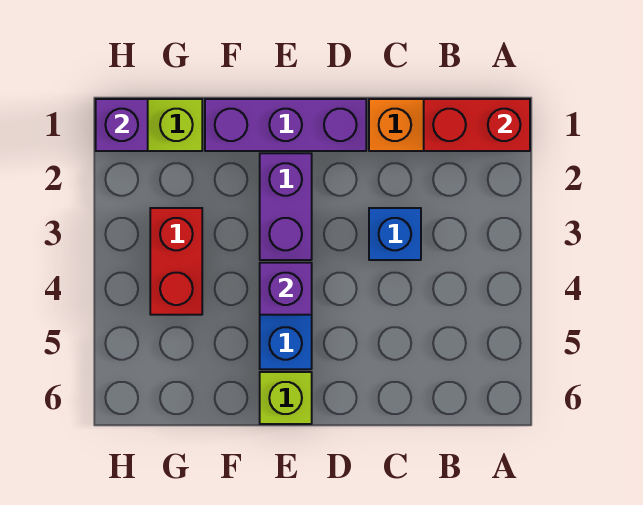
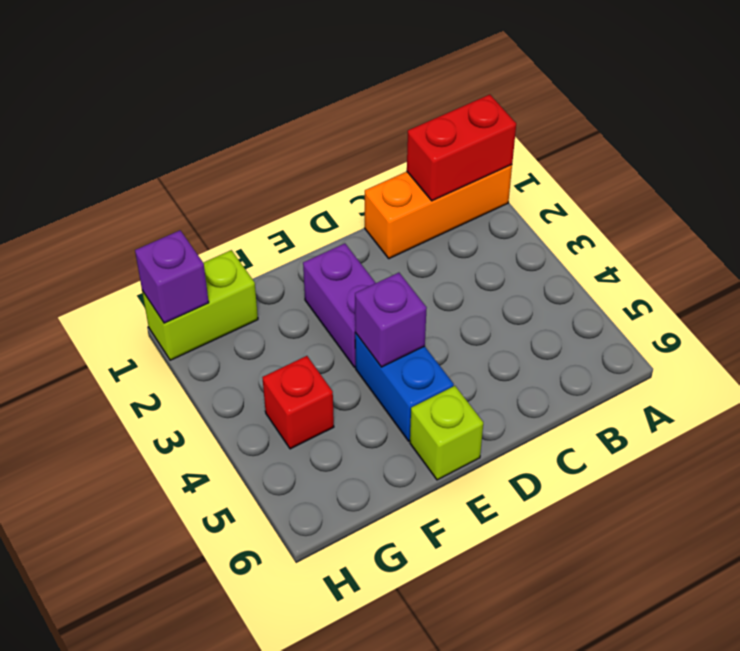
blue brick C3 level 1 -> none
purple brick D1:F1 level 1 -> none
red brick G3:G4 level 1 -> red brick G4 level 1

